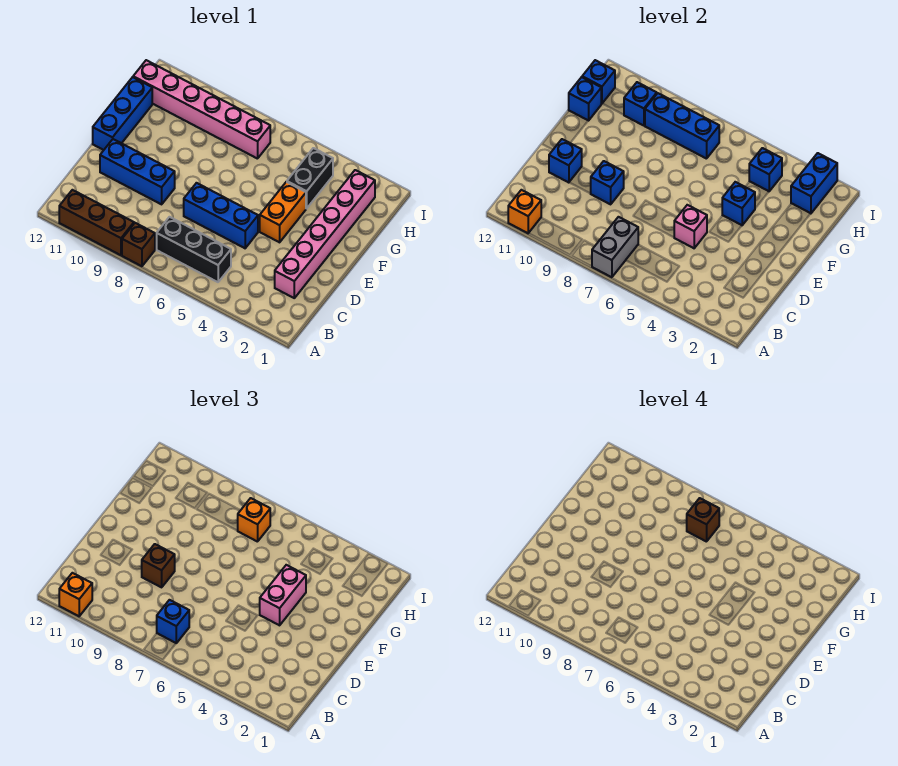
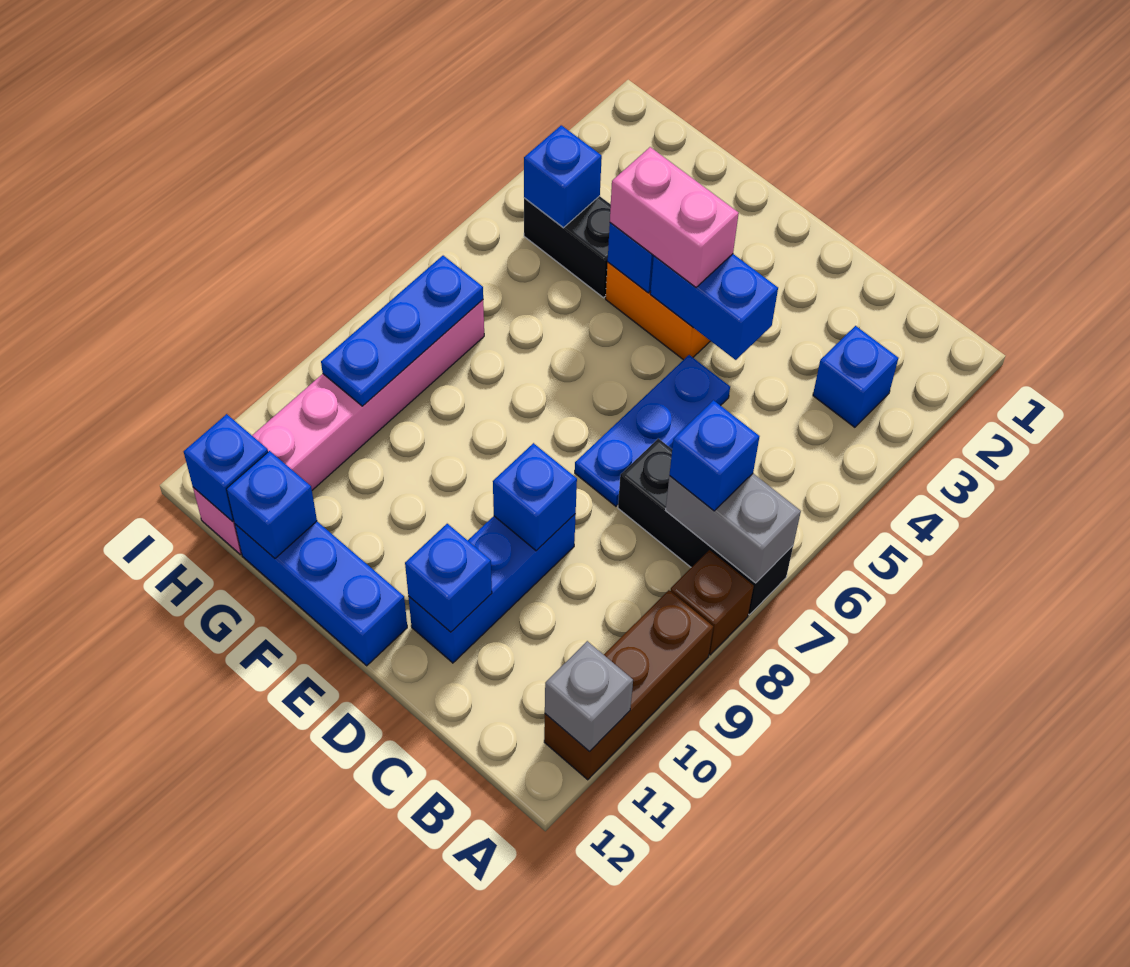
orange brick A11 level 2 -> grey brick A11 level 2
orange brick A11 level 3 -> none
black brick B5:B7 level 1 -> black brick A7:C7 level 1
pink brick C2:H2 level 1 -> none
blue brick D5:D7 level 1 -> blue plate D5:D7 level 1
pink brick D5 level 2 -> none
brown brick D9 level 3 -> none
blue brick H2:I2 level 2 -> blue brick D4:E4 level 2
blue brick H7:H9 level 2 -> blue plate H7:H9 level 2
orange brick H7 level 3 -> none
brown brick H7 level 4 -> none
blue brick H10 level 2 -> blue brick B3 level 1

